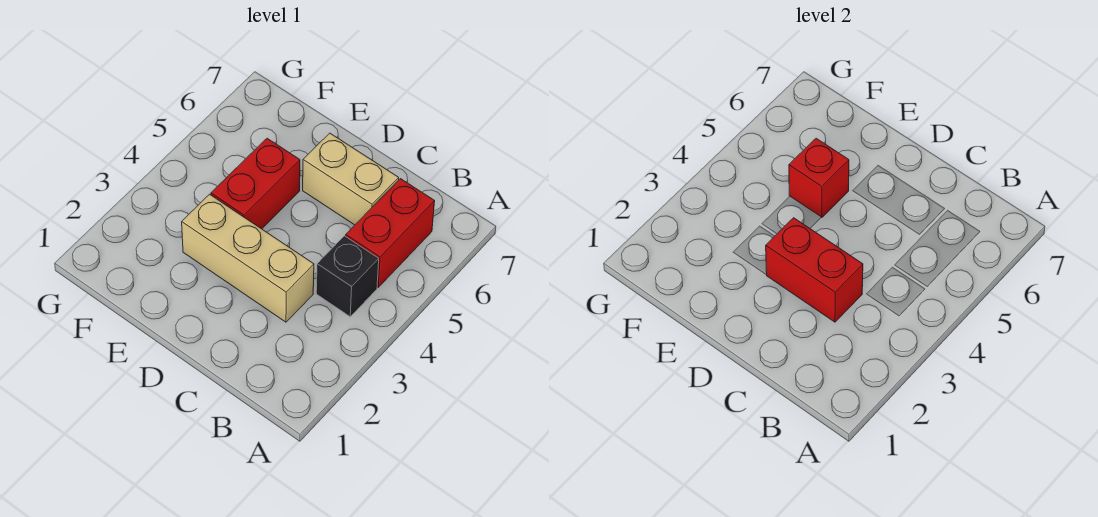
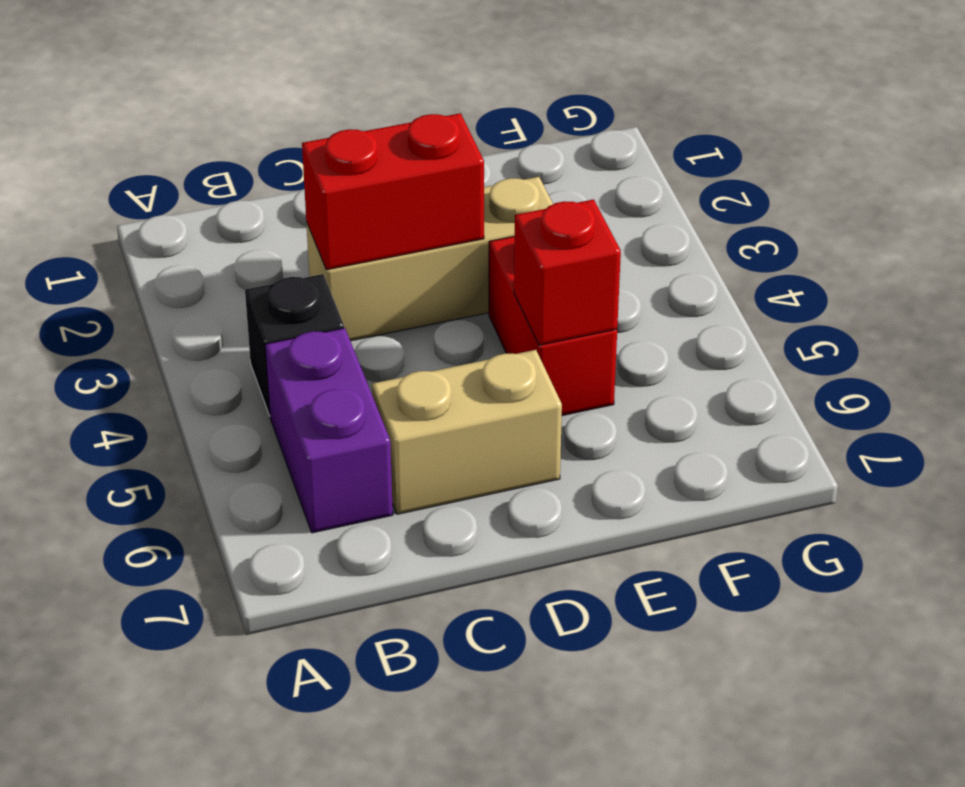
red brick B5:B6 level 1 -> purple brick B5:B6 level 1

